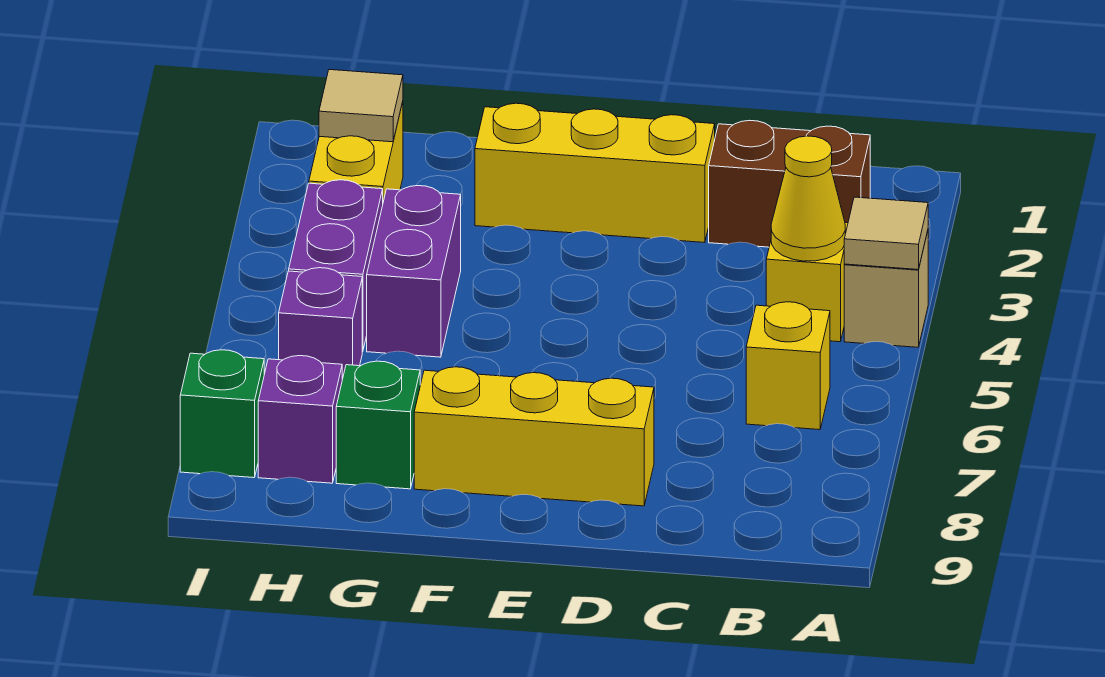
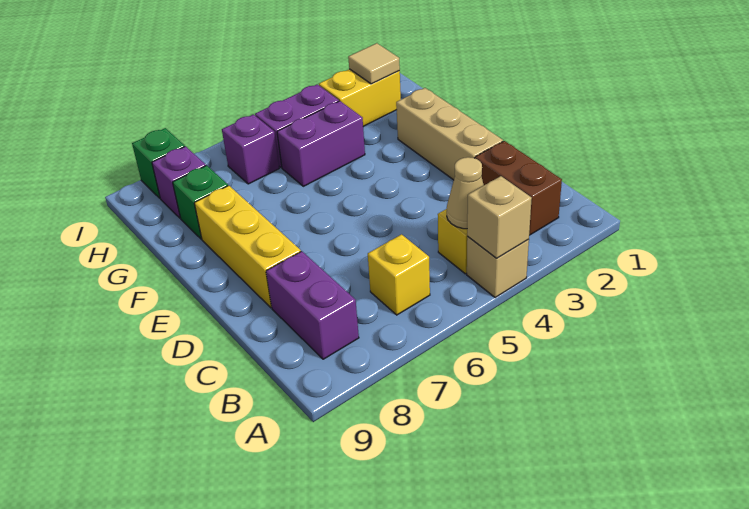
tan tile A4 level 2 -> tan brick A4 level 2
yellow cone B4 level 2 -> tan cone B4 level 2
none -> purple brick B8:C8 level 1
yellow brick D2:F2 level 1 -> tan brick D2:F2 level 1

